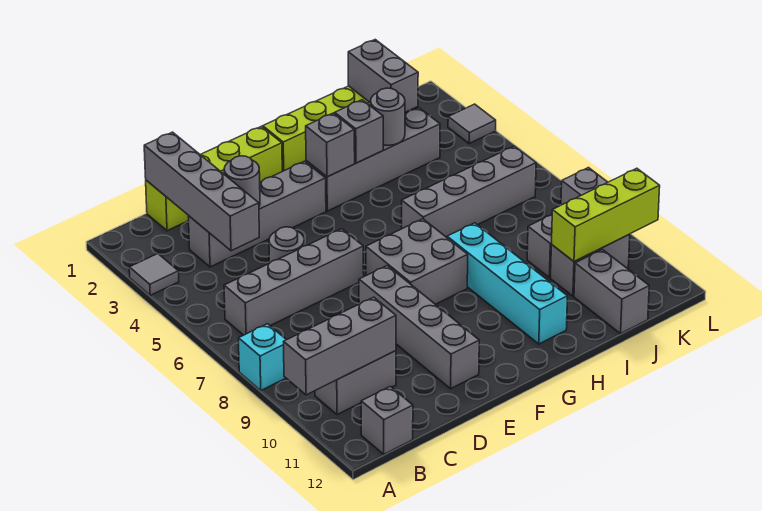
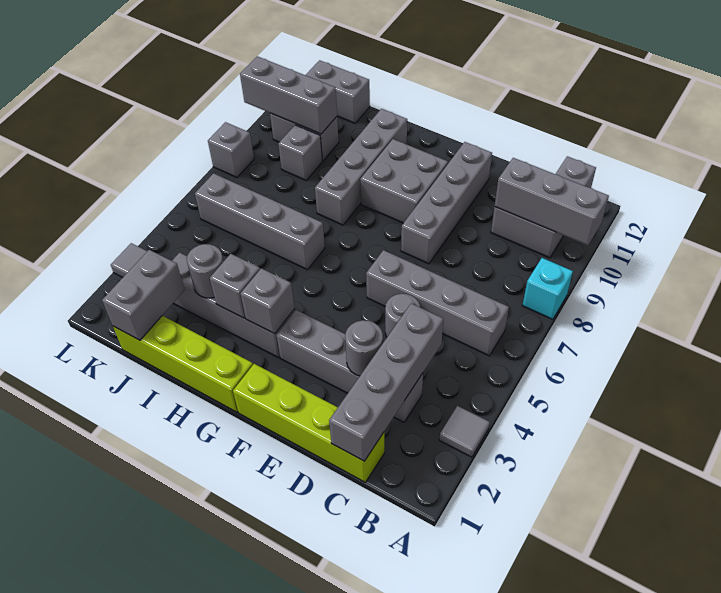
grey brick F7:G8 level 1 -> grey brick F9:G10 level 1
cyan brick H8:H11 level 1 -> grey brick H8:H11 level 1
lime brick J10:L10 level 2 -> grey brick J10:L10 level 2
grey brick J11:J12 level 1 -> grey brick J12:K12 level 1

